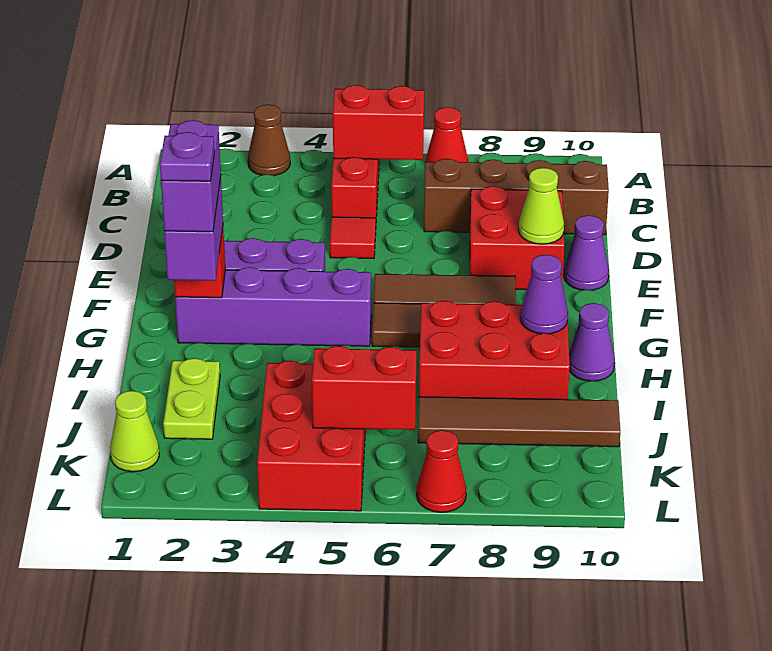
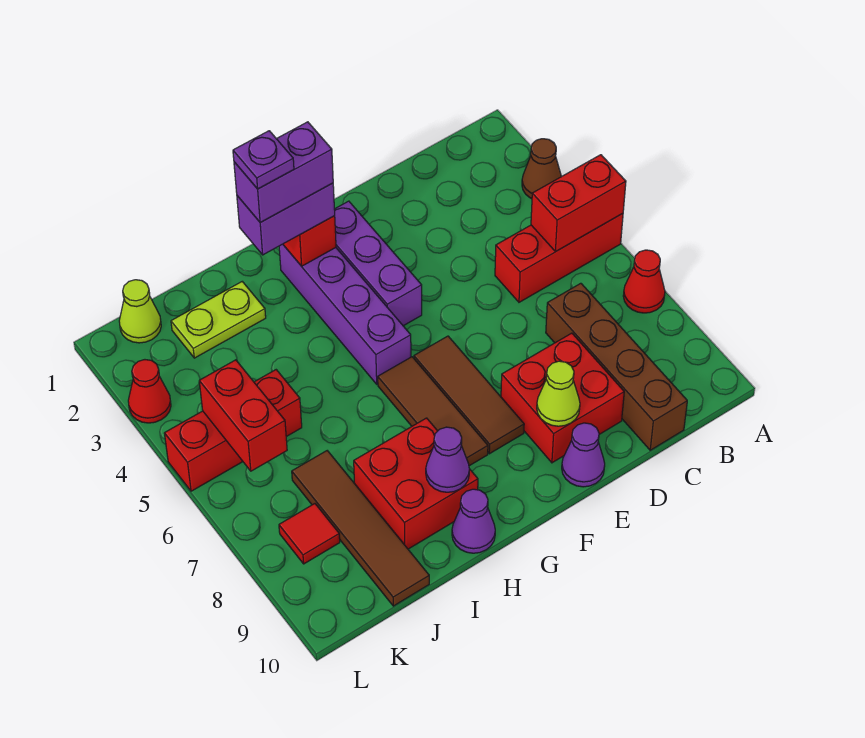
red brick B5:B6 level 2 -> red brick A5:B5 level 2
red tile D5 level 1 -> red tile K8 level 1
red brick H7:I9 level 1 -> red brick H8:I9 level 1
red brick J4:L5 level 1 -> red brick J5:L5 level 1
red cone L7 level 1 -> red cone L3 level 1

